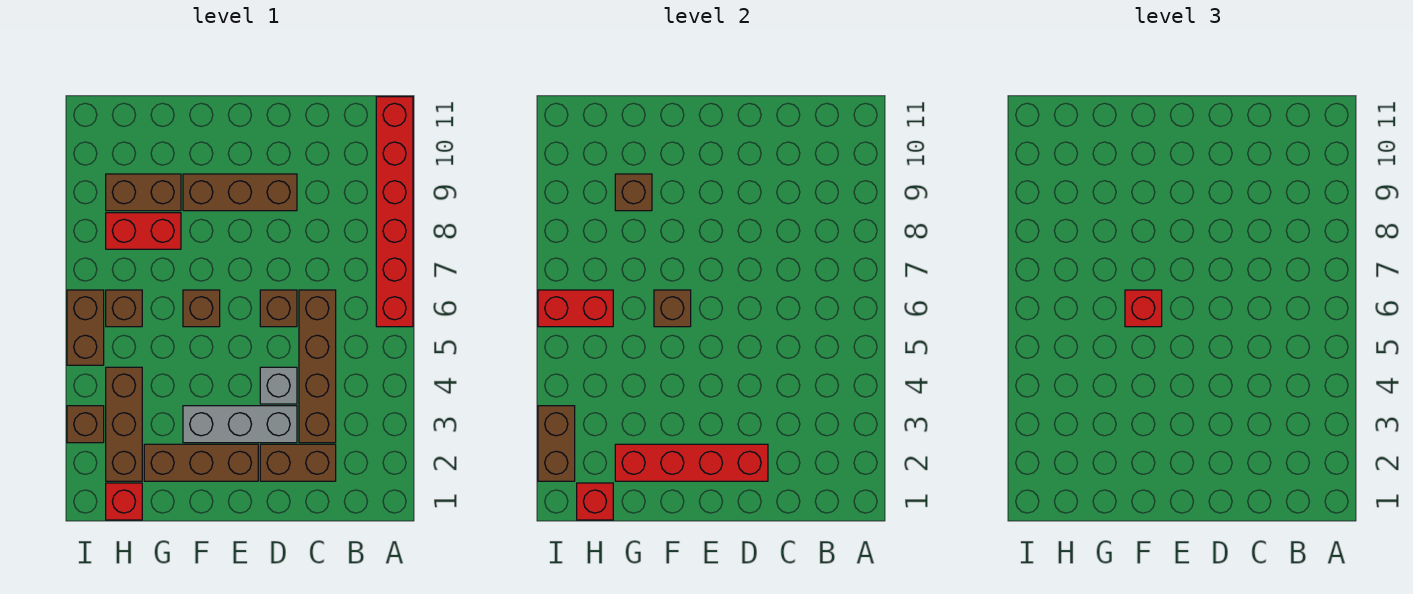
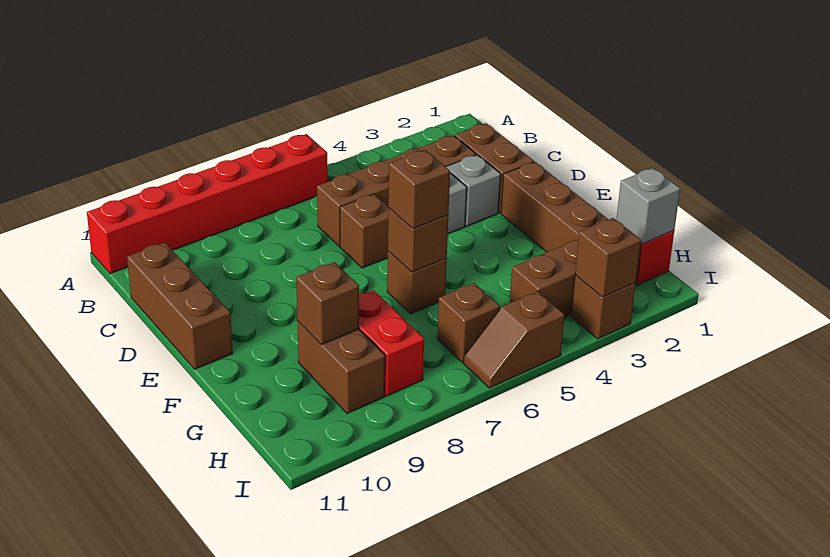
red brick D2:G2 level 2 -> none
grey brick D3:F3 level 1 -> grey brick D3 level 1
brown brick D9:F9 level 1 -> brown brick C11:E11 level 1
red brick F6 level 3 -> brown brick F6 level 3
red brick H1 level 2 -> grey brick H1 level 2
red brick H6:I6 level 2 -> none
brown brick I2:I3 level 2 -> brown brick I3 level 2
brown brick I5:I6 level 1 -> brown slope I5:I6 level 1 top 5

